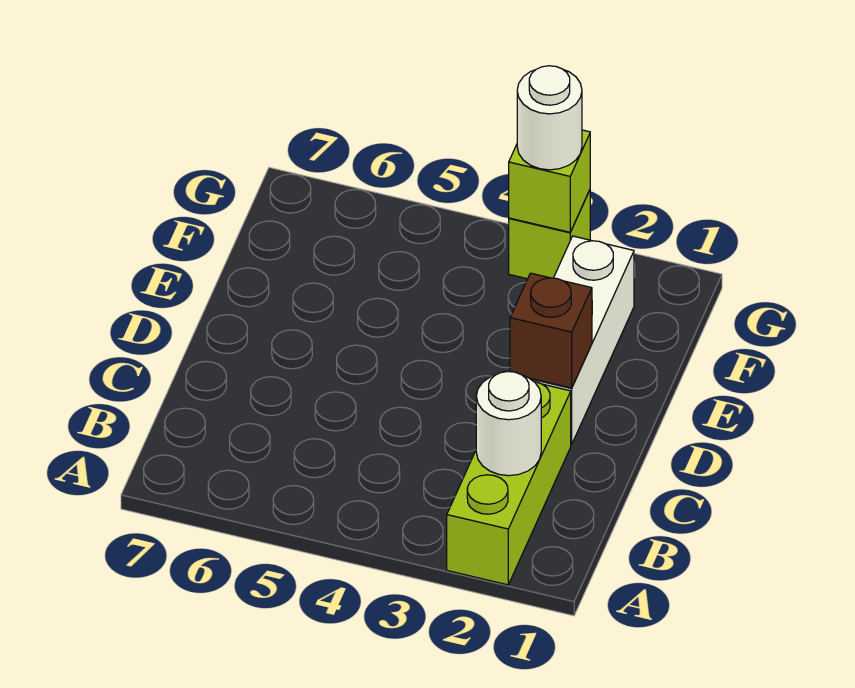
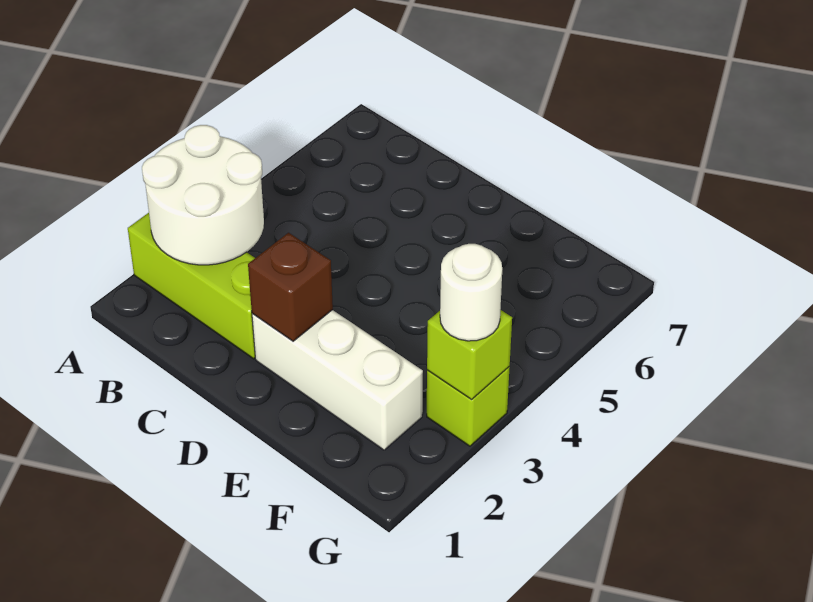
white round brick B2 level 2 -> white round brick A2:B3 level 2

